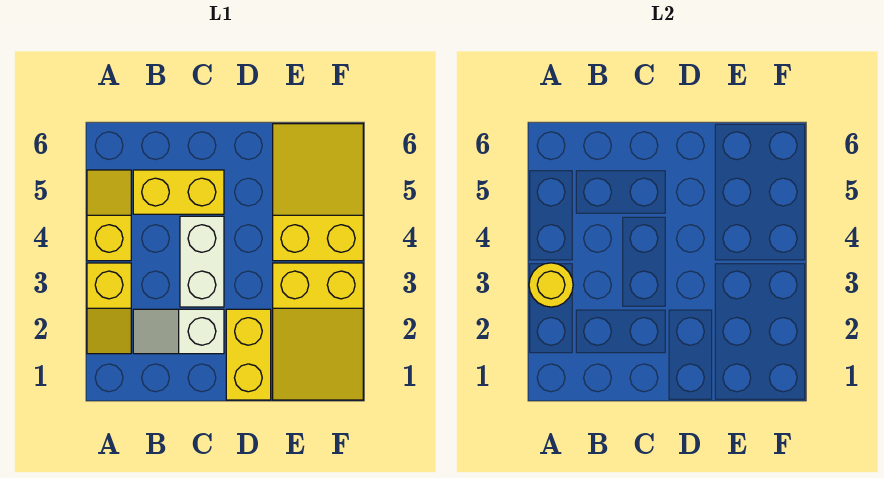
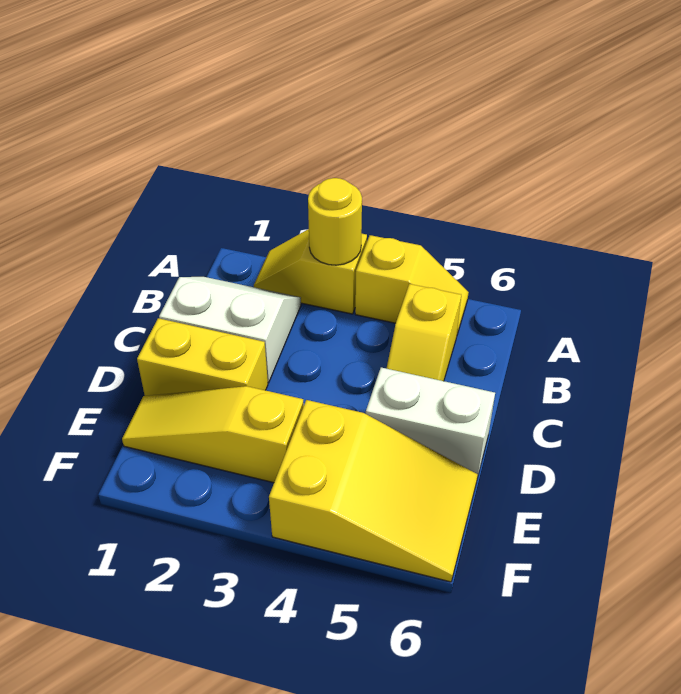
white slope B2:C2 level 1 top C -> white slope B1:C2 level 1 top C
yellow brick B5:C5 level 1 -> yellow slope B5:C5 level 1 top B
white brick C3:C4 level 1 -> white brick D5:D6 level 1
yellow slope E1:F3 level 1 top 3 -> yellow slope E1:E3 level 1 top 3

